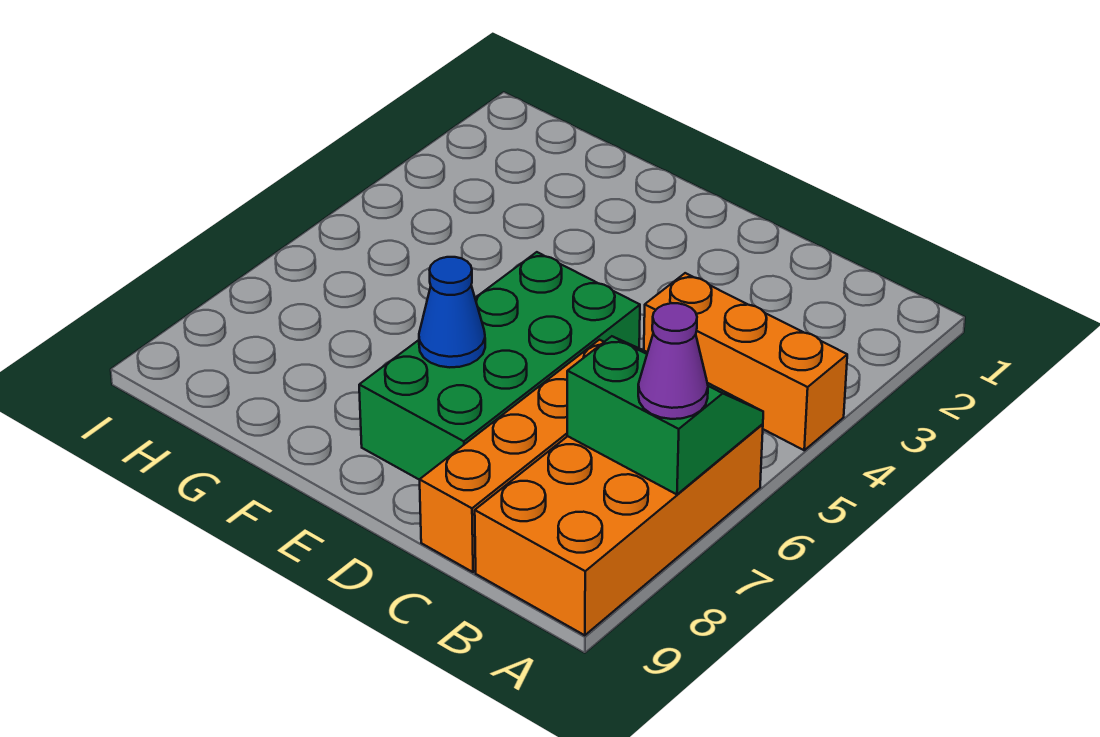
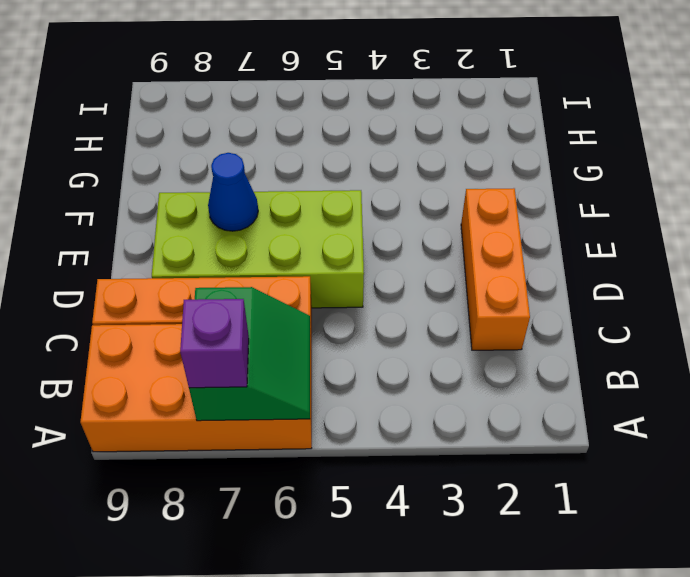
orange brick A4:C4 level 1 -> orange brick C2:E2 level 1
purple cone A7 level 3 -> purple brick A7 level 3
green brick D5:E8 level 1 -> lime brick D5:E8 level 1

